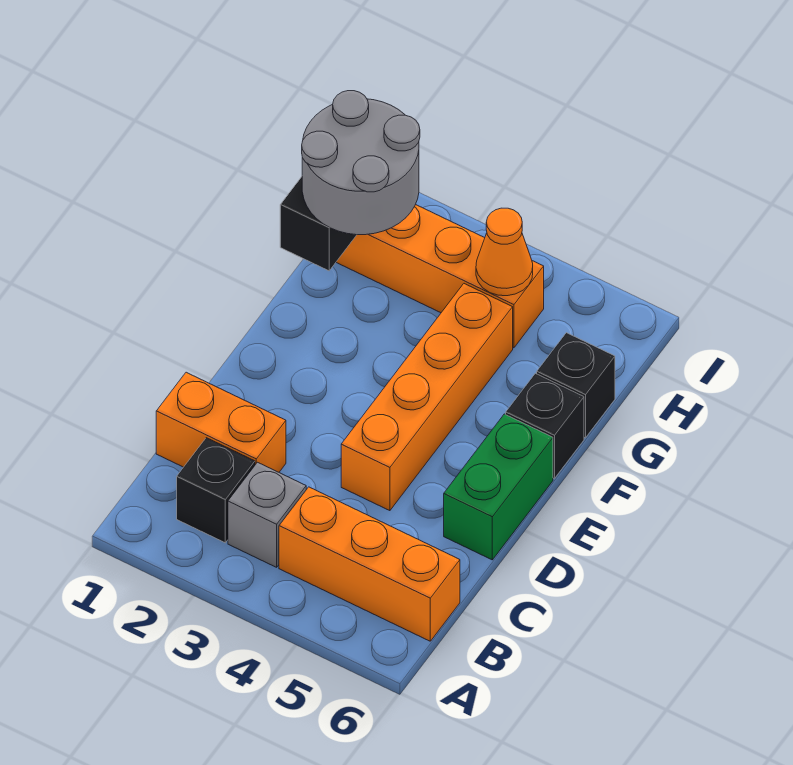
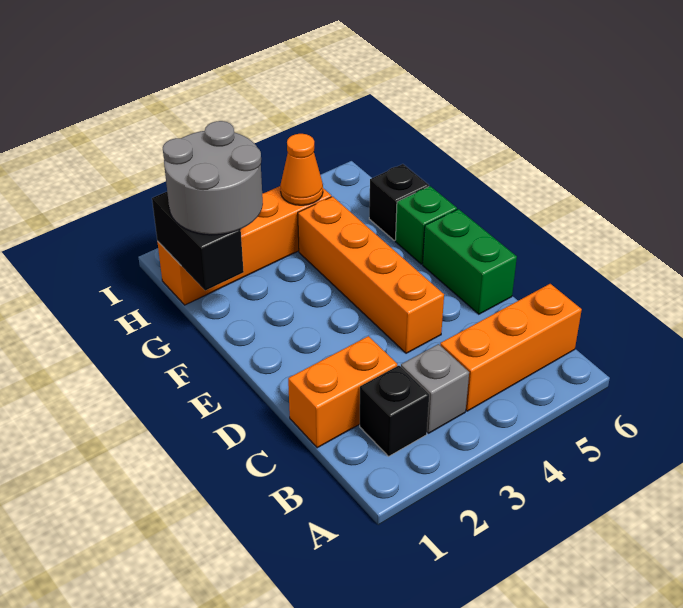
black brick F6 level 1 -> green brick F6 level 1

